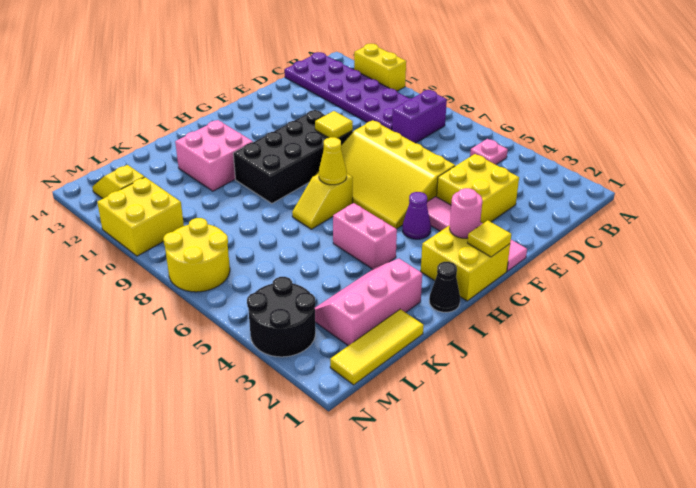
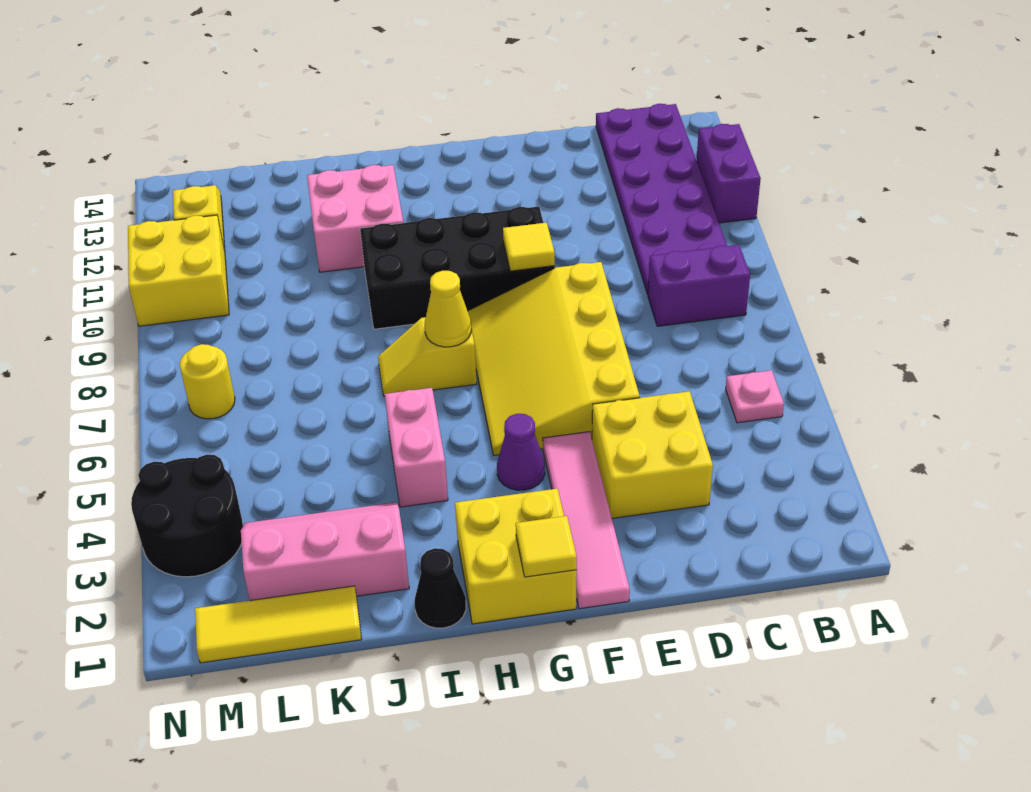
yellow brick A11:A12 level 1 -> purple brick A11:A12 level 1
pink round brick G2 level 2 -> none
yellow round brick M7:N8 level 1 -> yellow round brick M7 level 1

